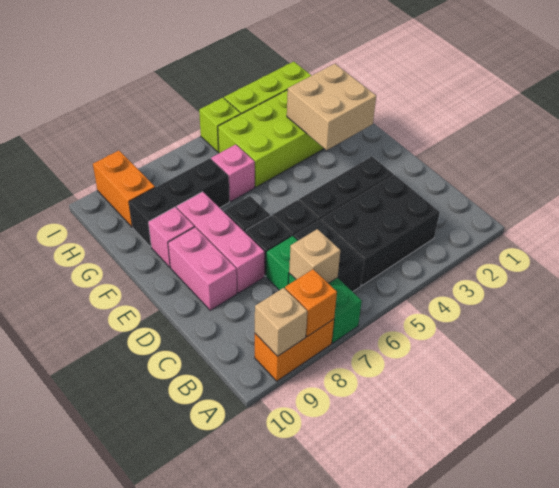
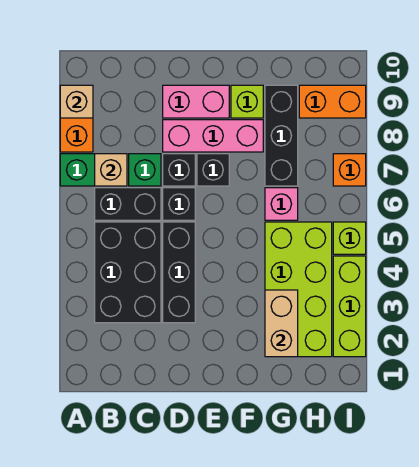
orange brick A8 level 2 -> orange brick I7 level 1
tan brick F2:G3 level 2 -> tan brick G2:G3 level 2
pink brick F9 level 1 -> lime brick F9 level 1

